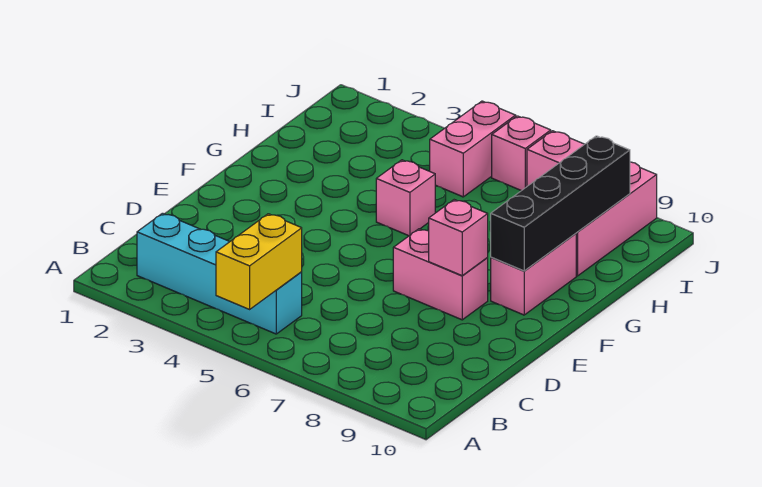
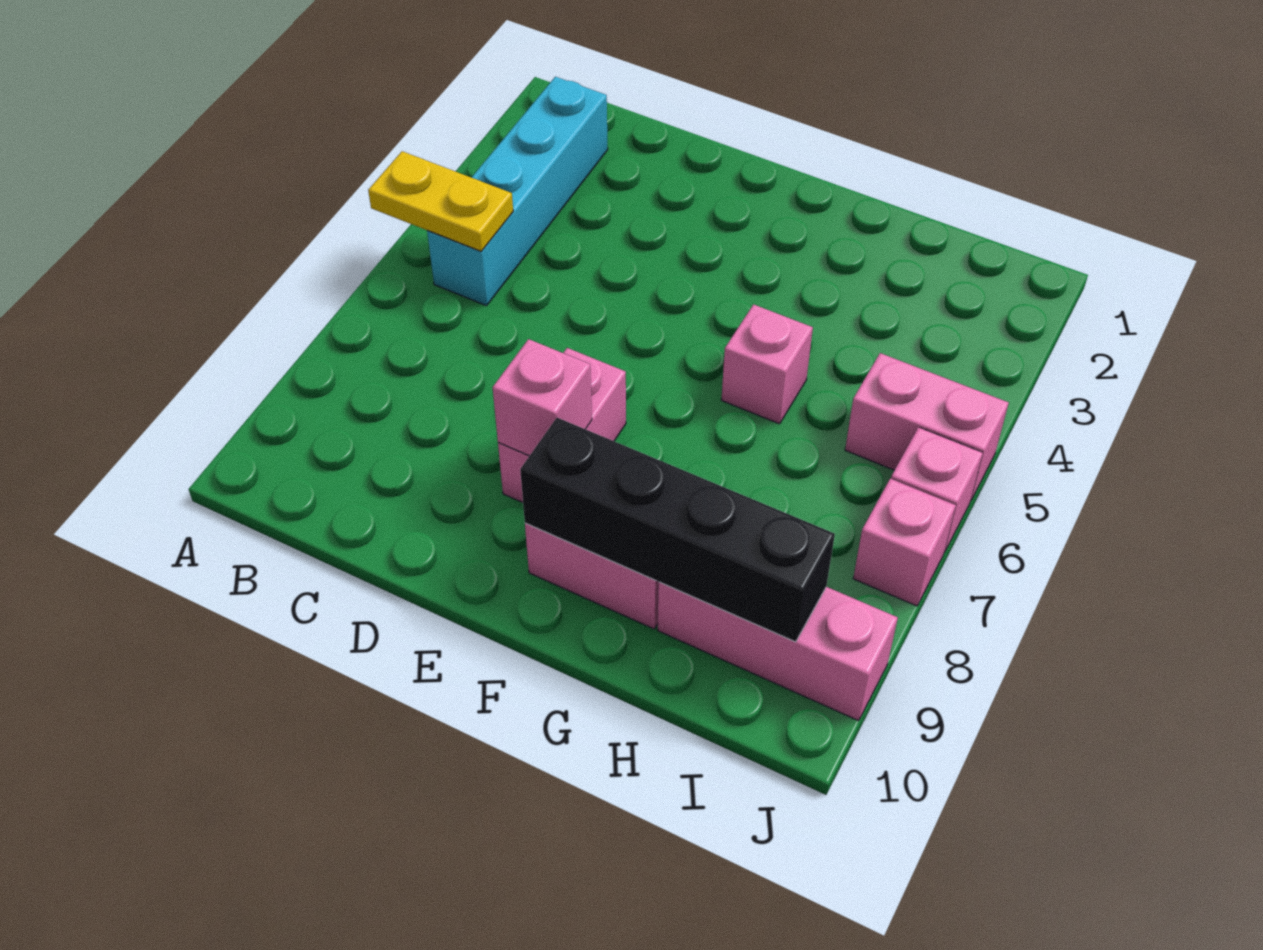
yellow brick A5:B5 level 2 -> yellow plate A5:B5 level 2

